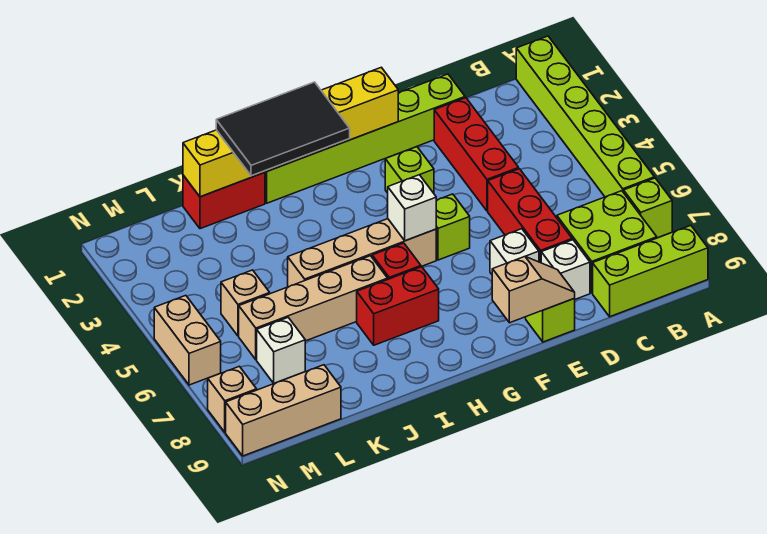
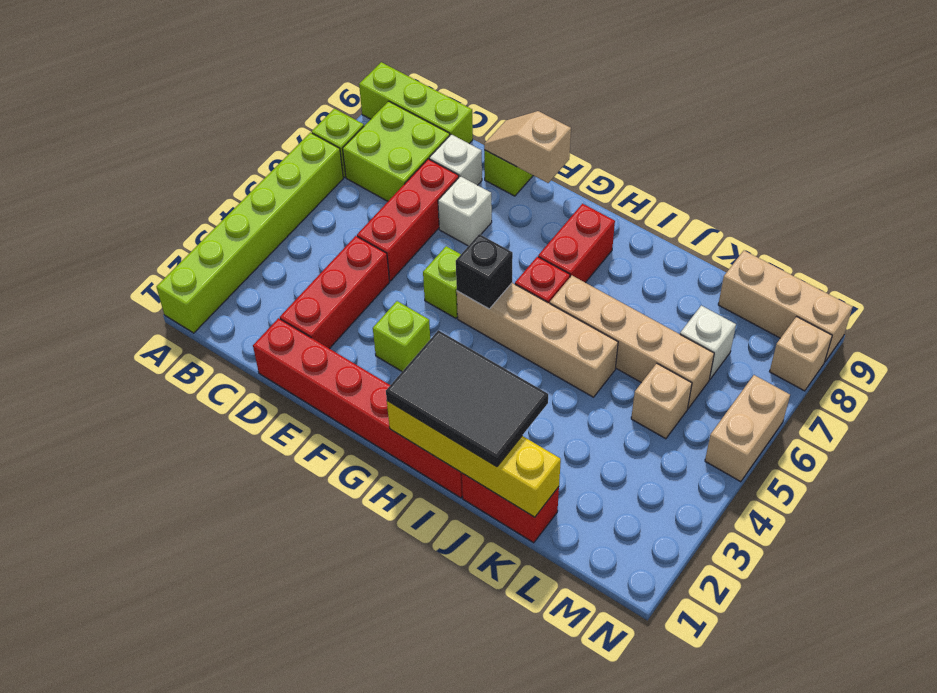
lime brick D1:I1 level 1 -> red brick D1:I1 level 1
yellow brick F1:K1 level 2 -> yellow brick H1:K1 level 2
white brick G5 level 2 -> black brick G5 level 2
red brick H7:I7 level 1 -> red brick H7:H8 level 1

